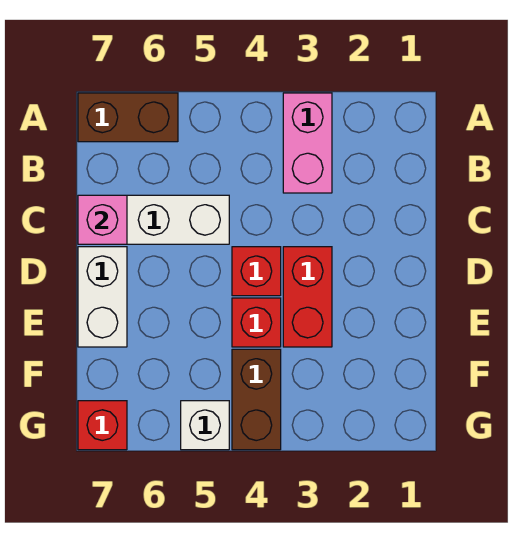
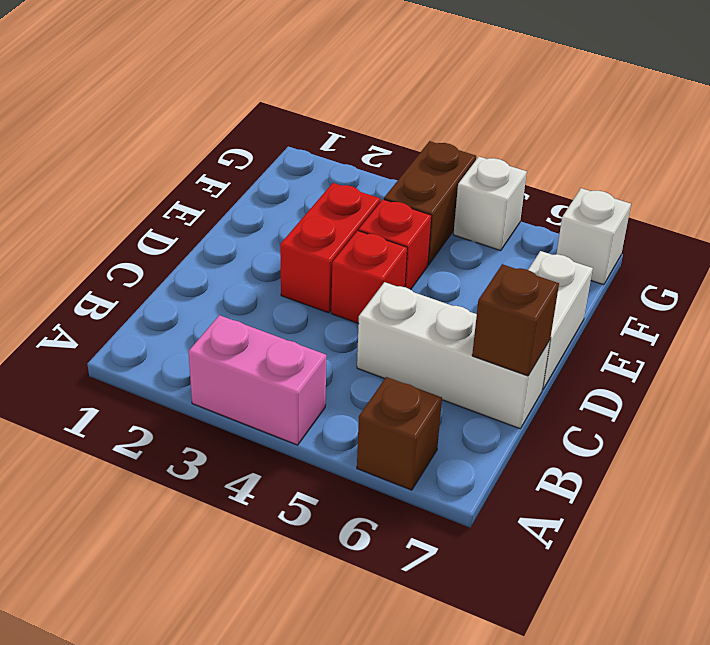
pink brick A3:B3 level 1 -> pink brick A3:A4 level 1
brown brick A6:A7 level 1 -> brown brick A6 level 1
pink brick C7 level 2 -> brown brick C7 level 2
red brick G7 level 1 -> white brick G7 level 1

